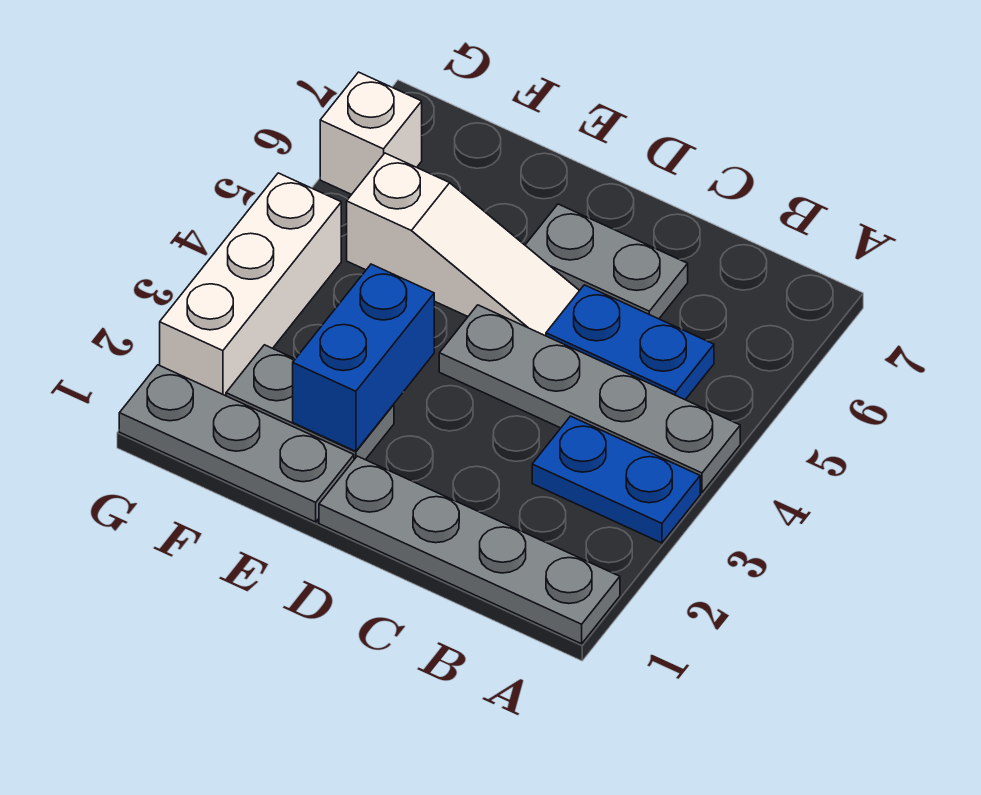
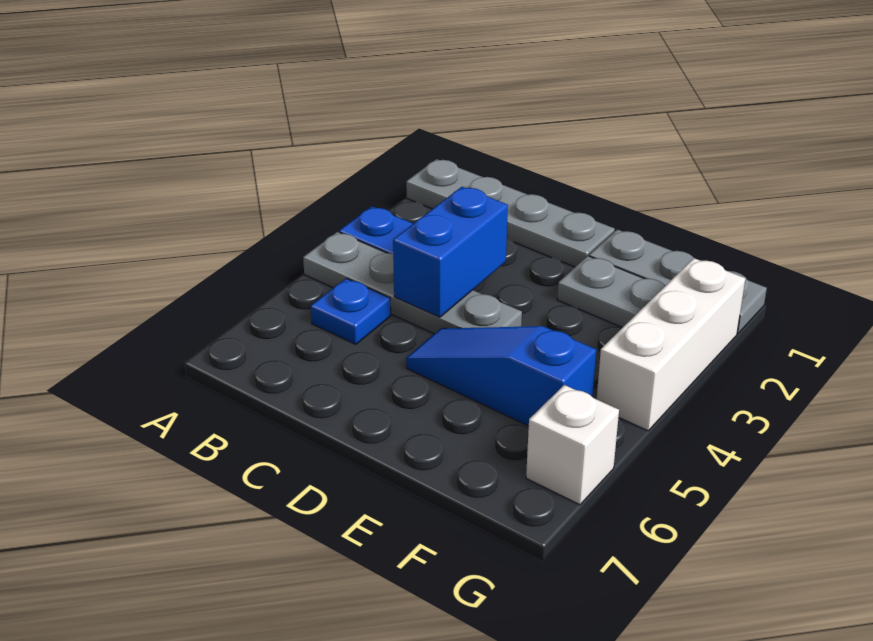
blue plate B5:C5 level 1 -> blue plate B5 level 1
grey plate C6:D6 level 1 -> none
white slope D5:F5 level 1 top F -> blue slope D5:F5 level 1 top F
blue brick E2:E3 level 2 -> blue brick C3:C4 level 2

